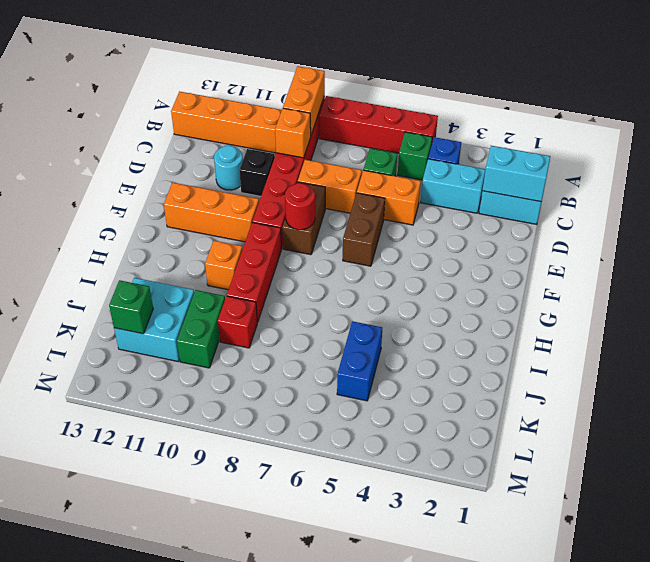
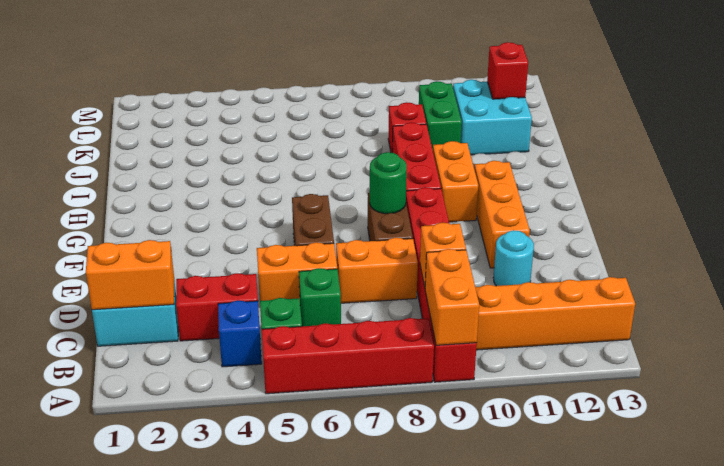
cyan brick C1:C2 level 2 -> orange brick C1:C2 level 2
cyan brick C3:C4 level 1 -> red brick C3:C4 level 1
black brick D10 level 1 -> none
red round brick F8 level 2 -> green round brick F8 level 2
orange brick F10:F12 level 1 -> orange brick E11:G11 level 1
orange brick H10 level 1 -> orange brick G10:H10 level 1
blue brick J5:K5 level 1 -> none
green brick K12 level 2 -> red brick K12 level 2

